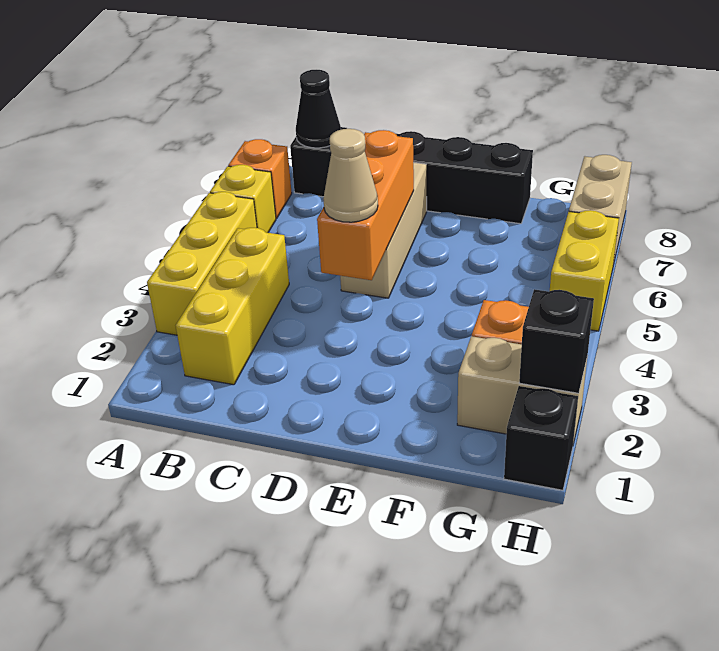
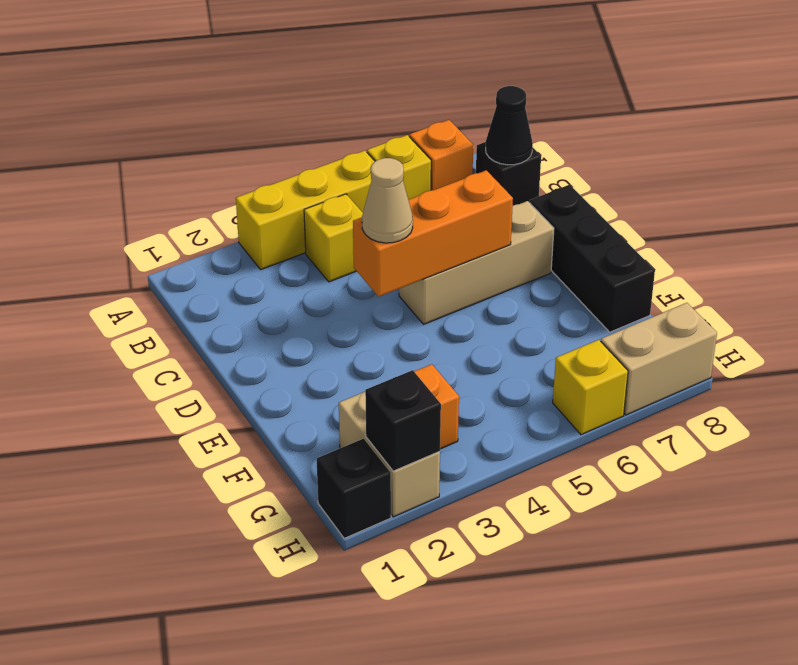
yellow brick B2:B4 level 1 -> yellow brick B4 level 1
yellow brick H5:H6 level 1 -> yellow brick H6 level 1

